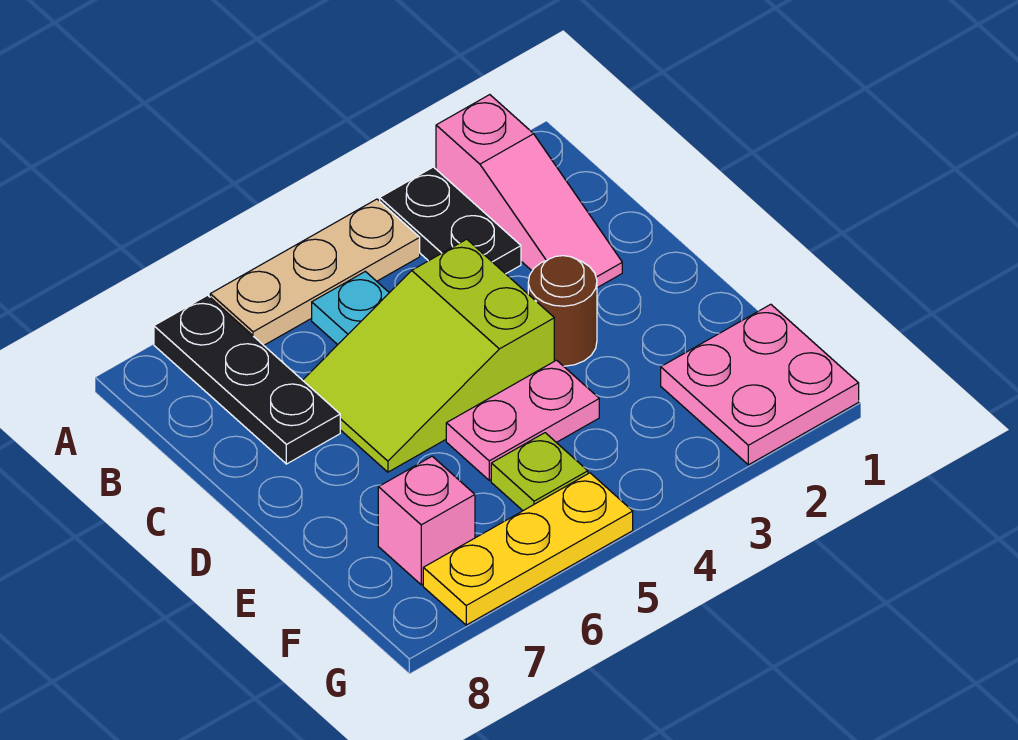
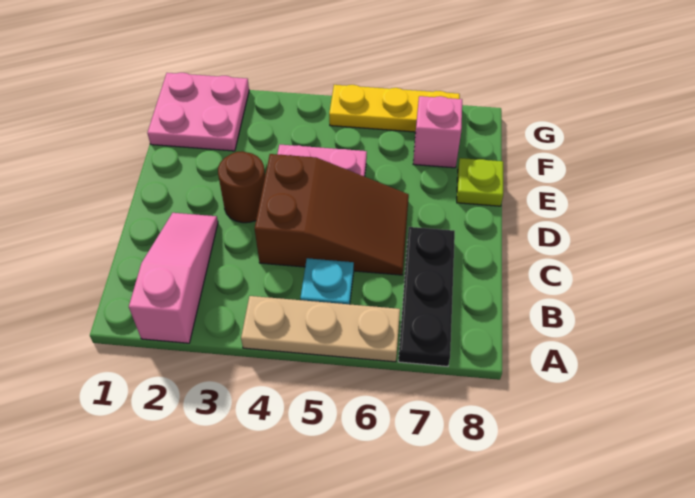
black plate A3:B3 level 1 -> none
lime slope C4:D6 level 1 top 4 -> brown slope C4:D6 level 1 top 4
lime plate F5 level 1 -> lime plate E8 level 1

